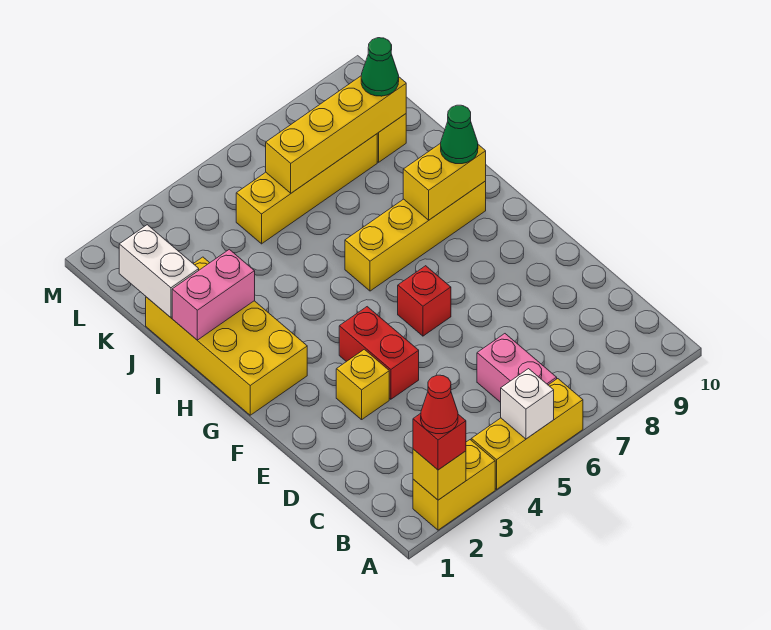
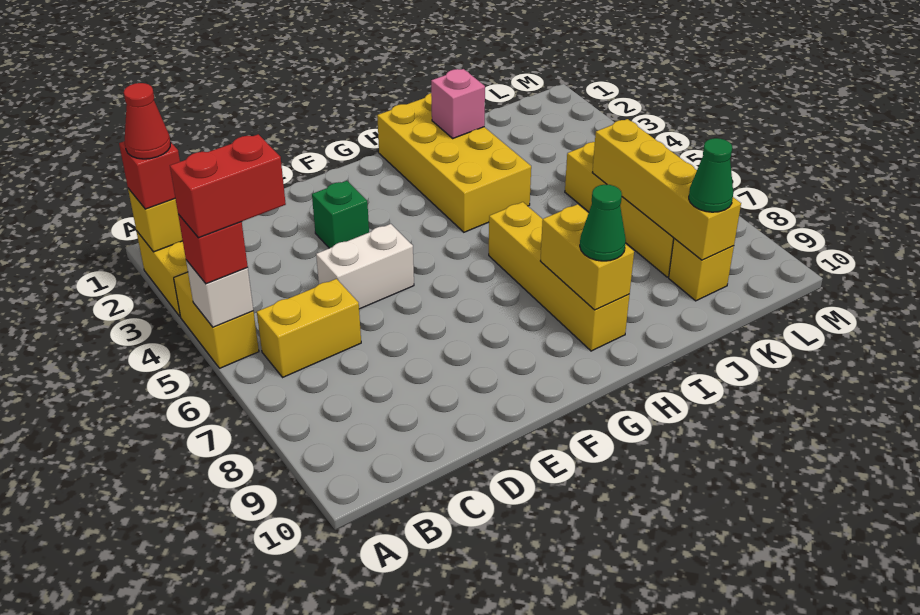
yellow brick A4:A6 level 1 -> yellow brick A4:A5 level 1
pink brick B6:C6 level 1 -> yellow brick B6:C6 level 1
yellow brick E3 level 1 -> green brick E3 level 1
red brick E4:F4 level 1 -> red brick A5:B5 level 4
red brick F6 level 1 -> red brick A5 level 3
yellow brick G1:J2 level 1 -> yellow brick H1:I4 level 1
pink brick I1:I2 level 2 -> pink brick I2 level 2
white brick J1:K1 level 2 -> white brick D5:E5 level 1

